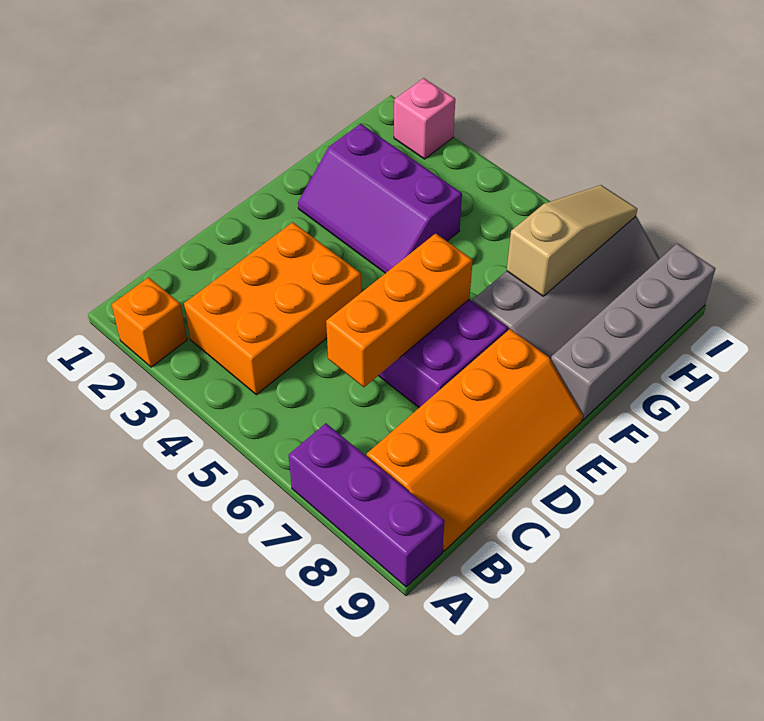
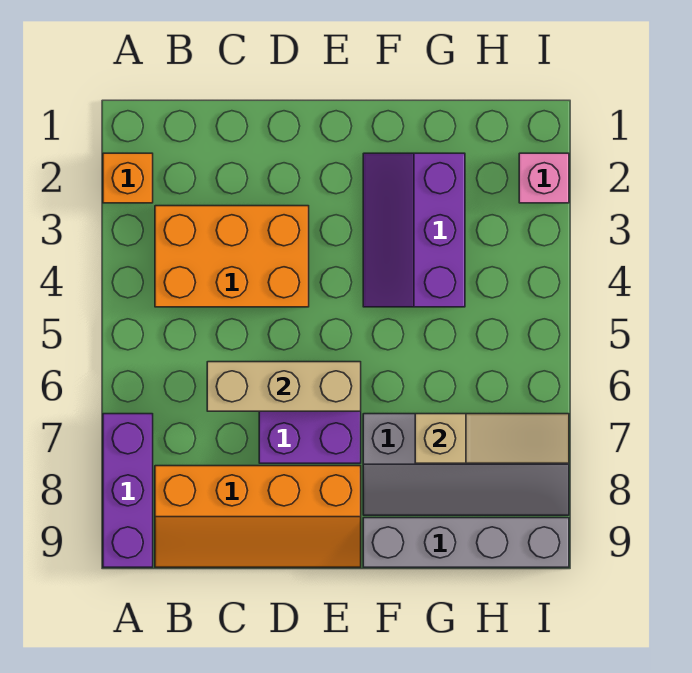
orange brick C6:E6 level 2 -> tan brick C6:E6 level 2

